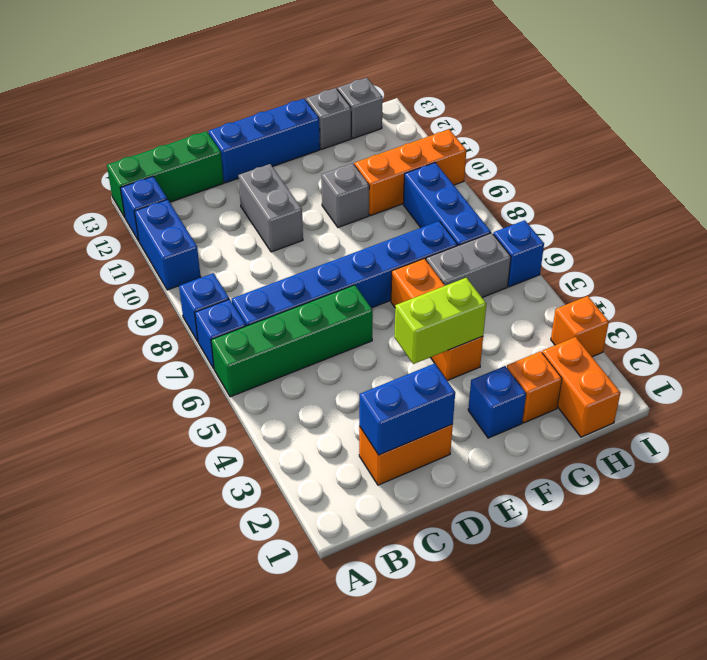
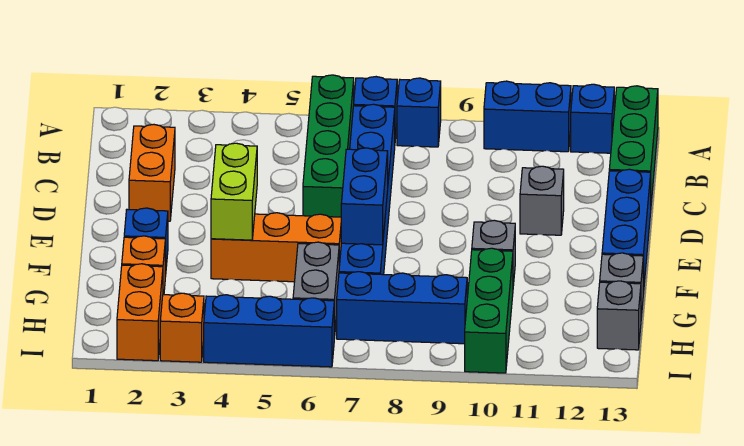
blue brick C2:D2 level 2 -> blue brick E7:F7 level 2
grey brick D10:D11 level 1 -> grey brick D11 level 1
orange brick G10:I10 level 1 -> green brick G10:I10 level 1
orange brick H1:H2 level 1 -> orange brick H2:I2 level 1
blue brick I6 level 1 -> blue brick I4:I6 level 1

